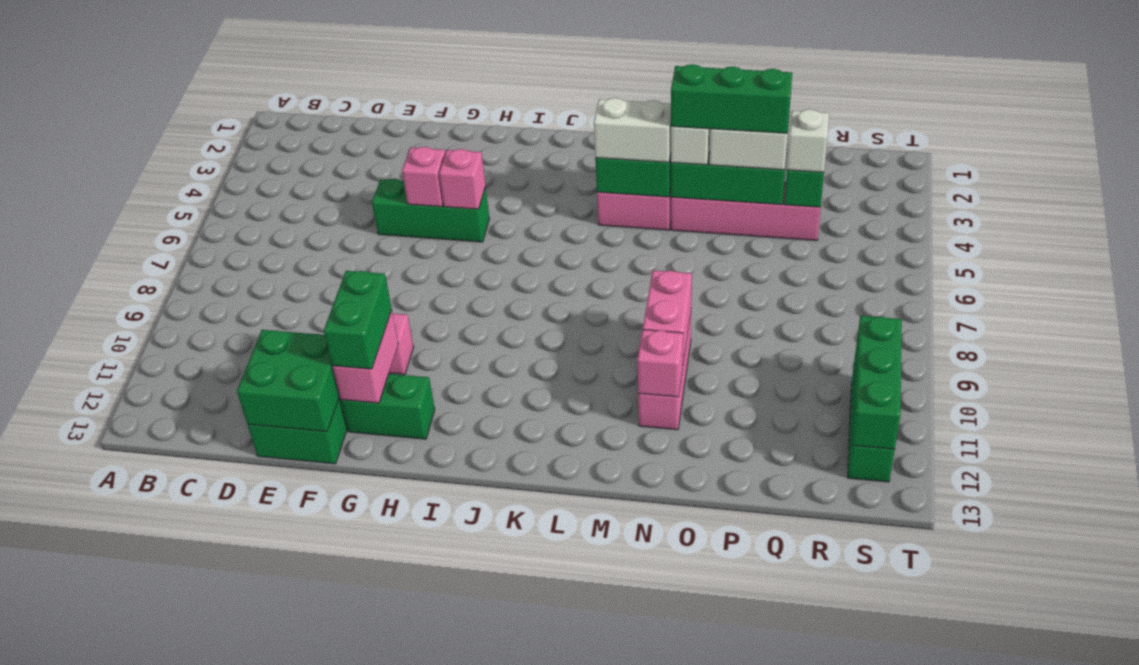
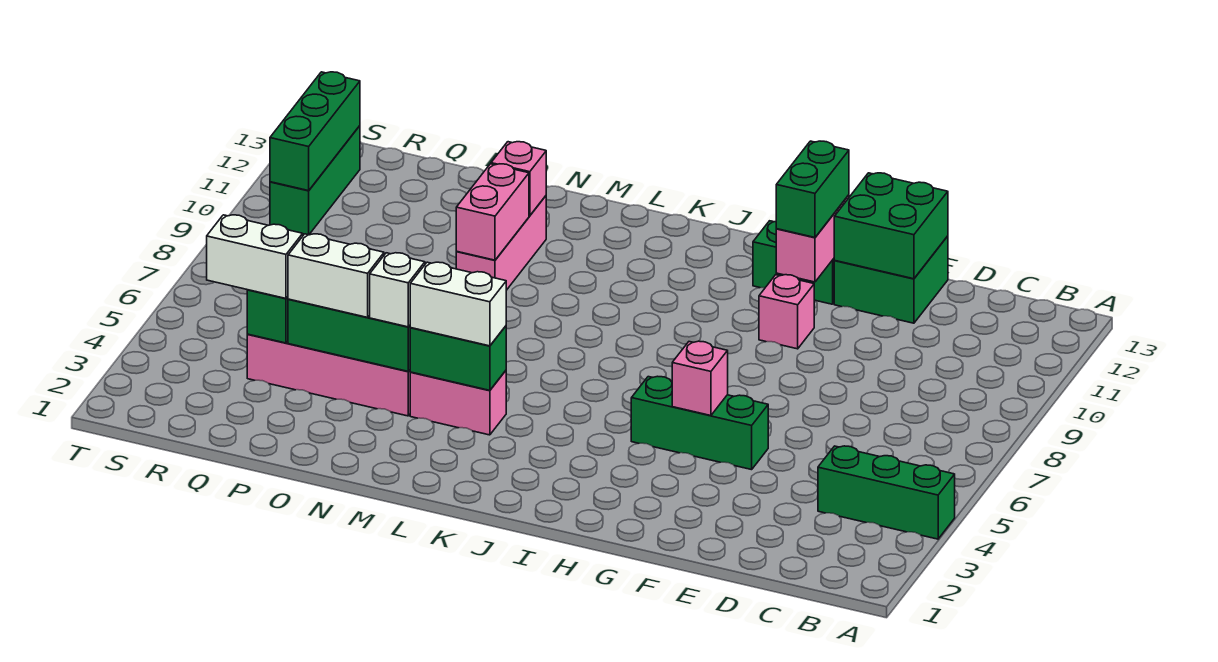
pink brick H5 level 2 -> none
green brick N4:P4 level 4 -> green brick A4:C4 level 1
white brick Q4 level 3 -> white brick Q4:R4 level 3

